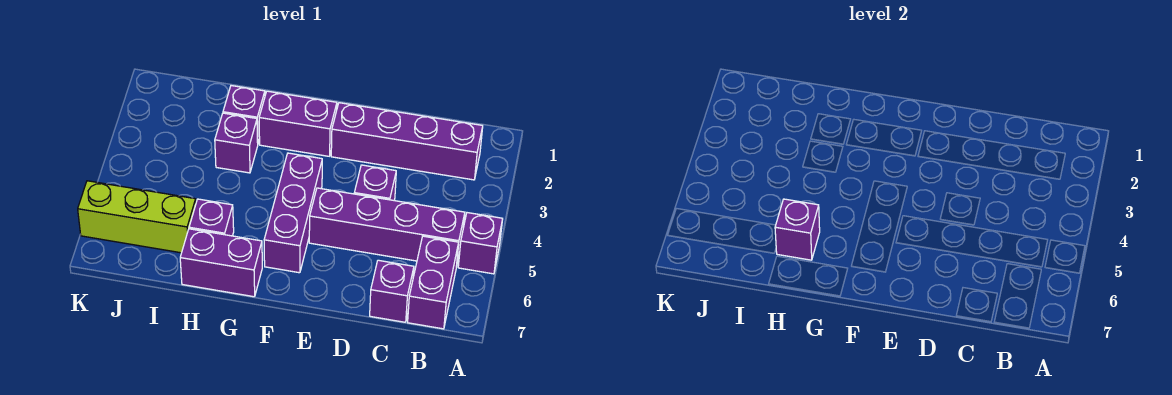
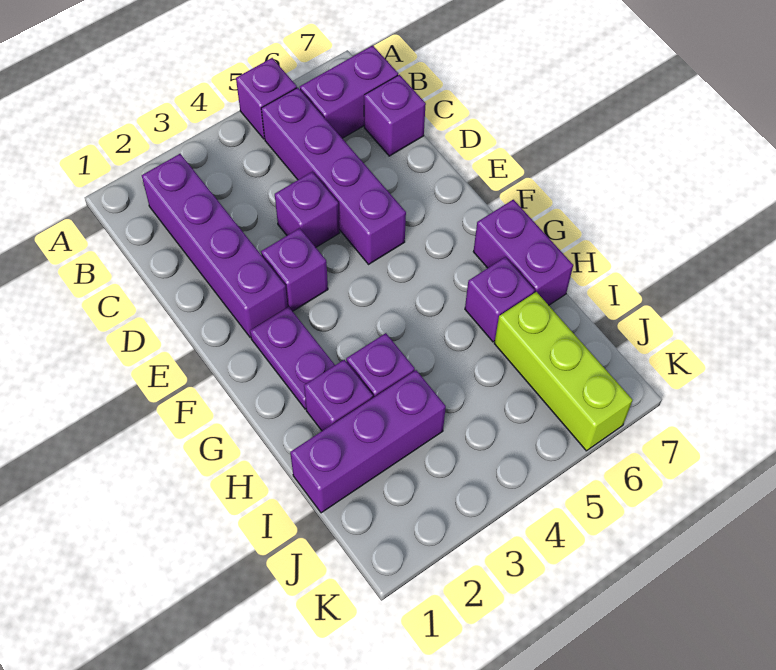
purple brick F2:G2 level 1 -> purple plate F2:G2 level 1
purple brick F4:F6 level 1 -> purple brick I1:I3 level 1
purple brick H6 level 2 -> purple brick E3 level 1

